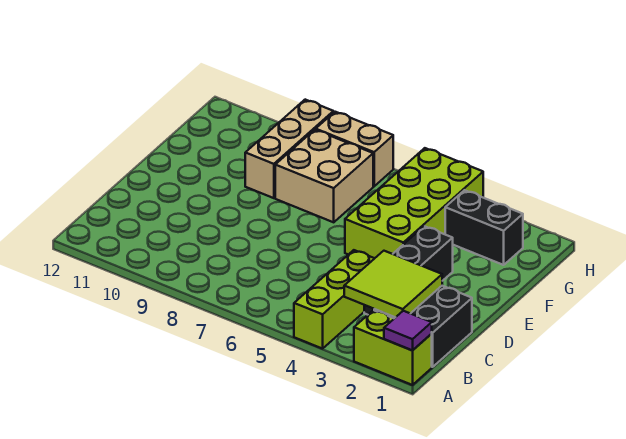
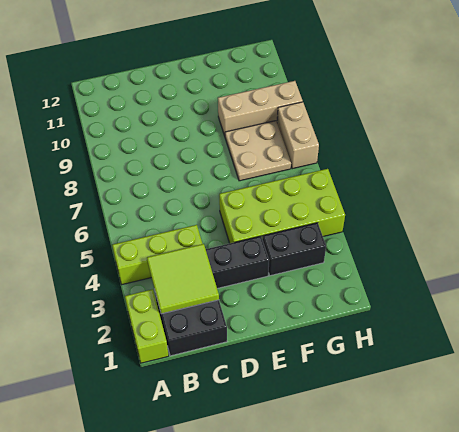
purple tile A1 level 2 -> none
tan brick F7:G8 level 1 -> tan plate F7:G8 level 1
black brick G2:G3 level 1 -> black brick F3:G3 level 1

